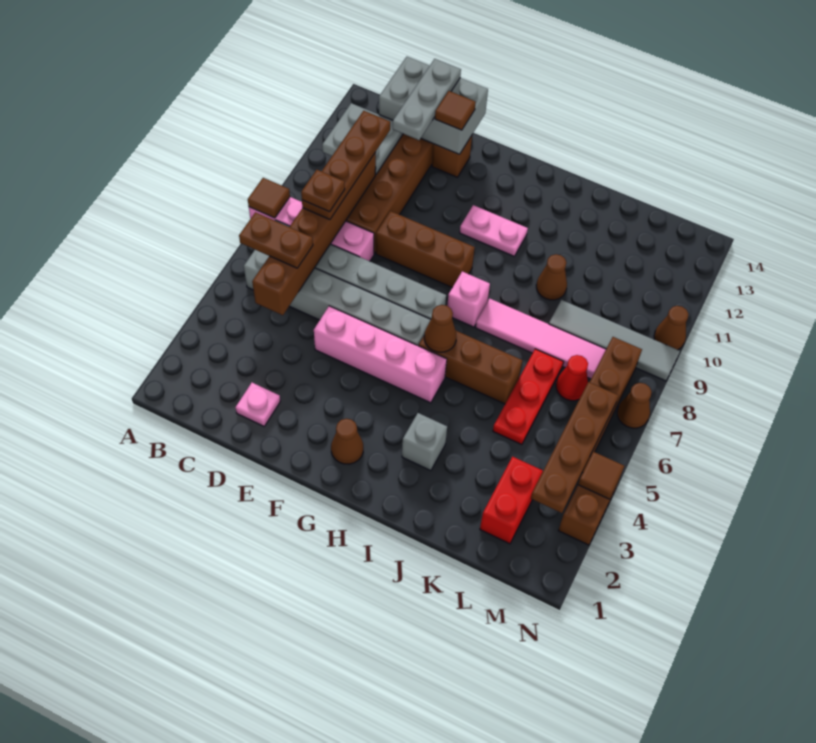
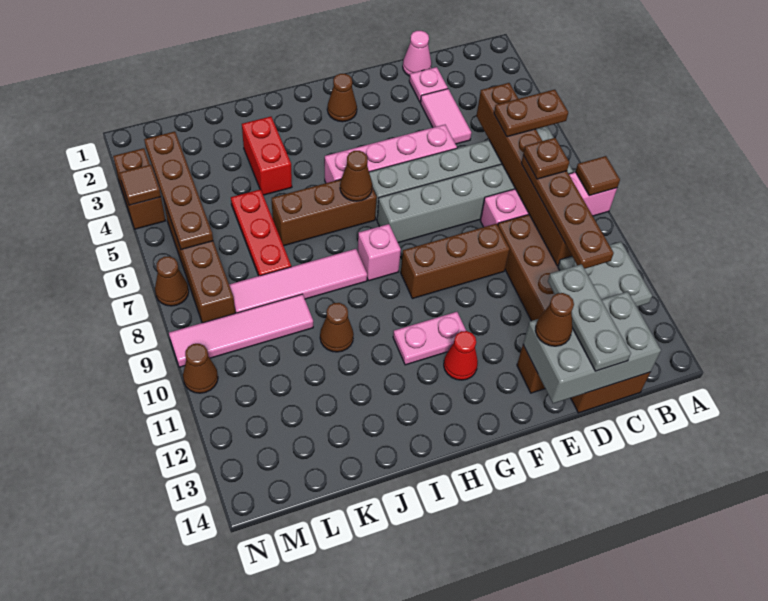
none -> pink cone D1 level 1
none -> pink tile D3:D4 level 1
brown tile E13 level 3 -> brown cone E13 level 3
grey brick I3 level 1 -> none
grey tile K9:N9 level 1 -> pink tile K9:N9 level 1
red brick L2:L3 level 1 -> red brick J3:J4 level 1
red cone L7 level 1 -> red cone G12 level 1

